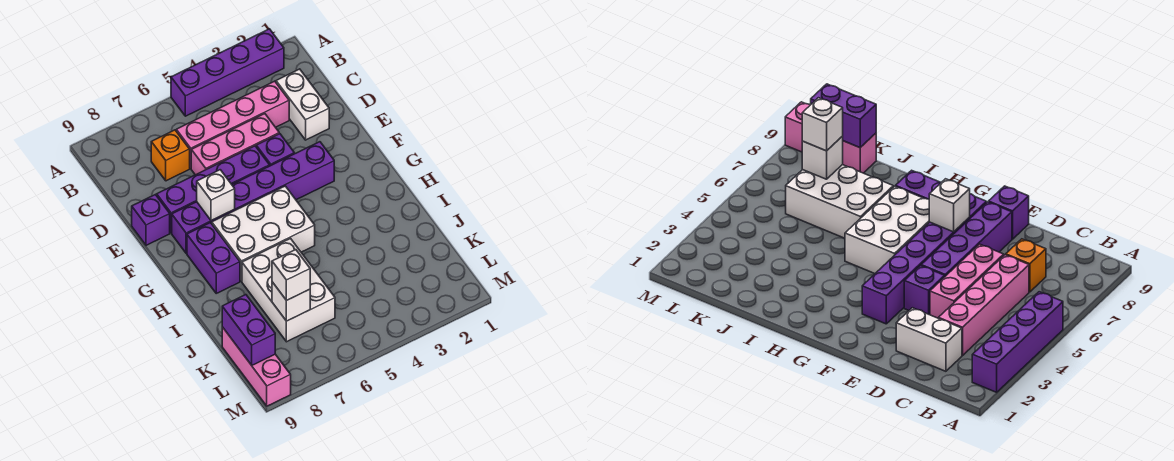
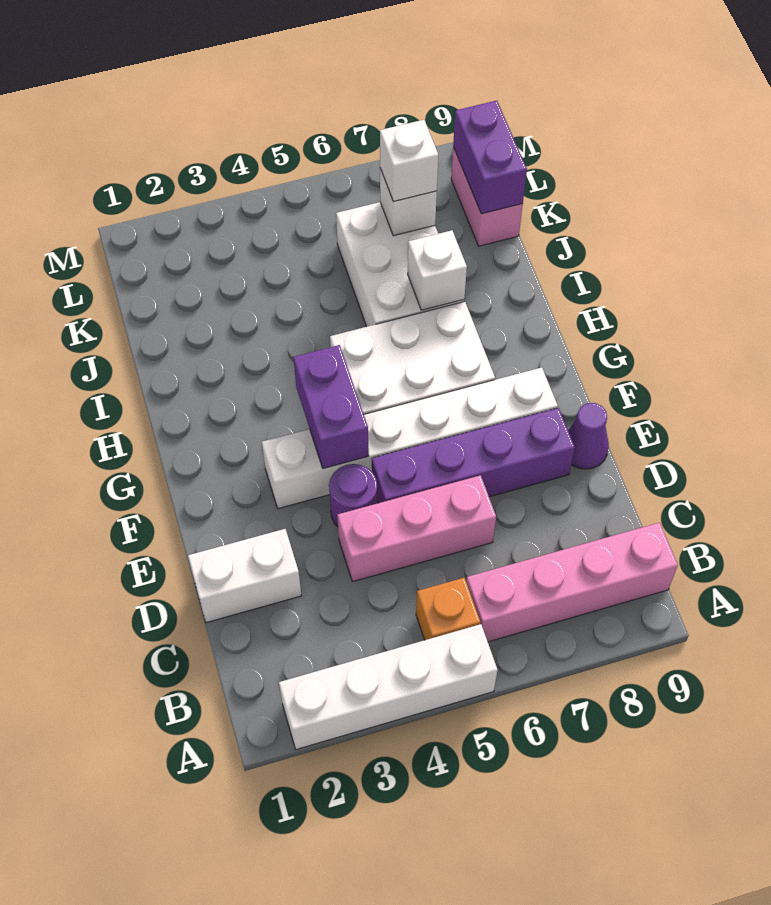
purple brick A2:A5 level 1 -> white brick A2:A5 level 1
white brick C2:D2 level 1 -> white brick D1:D2 level 1
pink brick C3:C6 level 1 -> pink brick B6:B9 level 1
orange brick C7 level 1 -> orange brick B5 level 1
purple brick E4 level 1 -> purple round brick E4 level 1
purple brick E9 level 1 -> purple cone E9 level 1
purple brick F3:F8 level 1 -> white brick F3:F8 level 1
white brick F7 level 2 -> white brick I7 level 2
purple brick G8:H8 level 1 -> purple brick F4:G4 level 2
pink brick K9:M9 level 1 -> pink brick K9:L9 level 1

